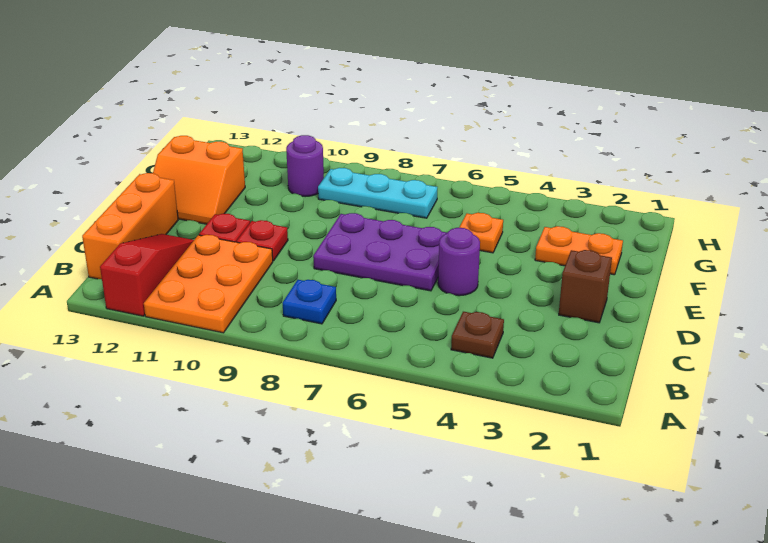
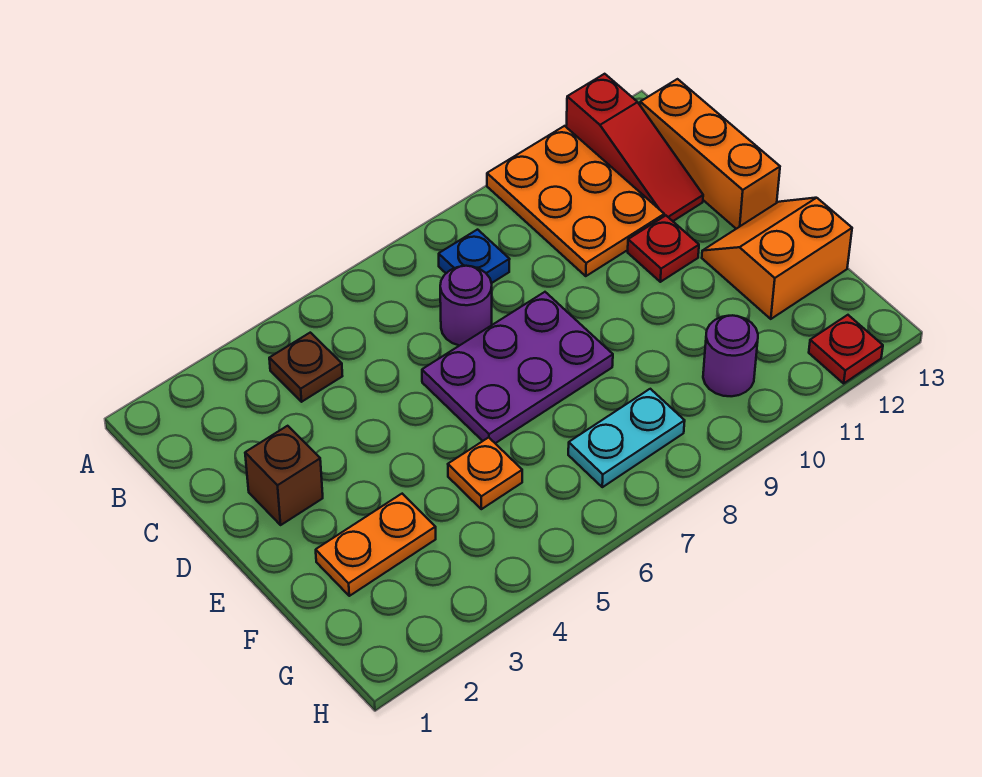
purple round brick D5 level 1 -> purple round brick C7 level 1
red plate D10 level 1 -> red plate H12 level 1
cyan plate G7:G9 level 1 -> cyan plate G7:G8 level 1

